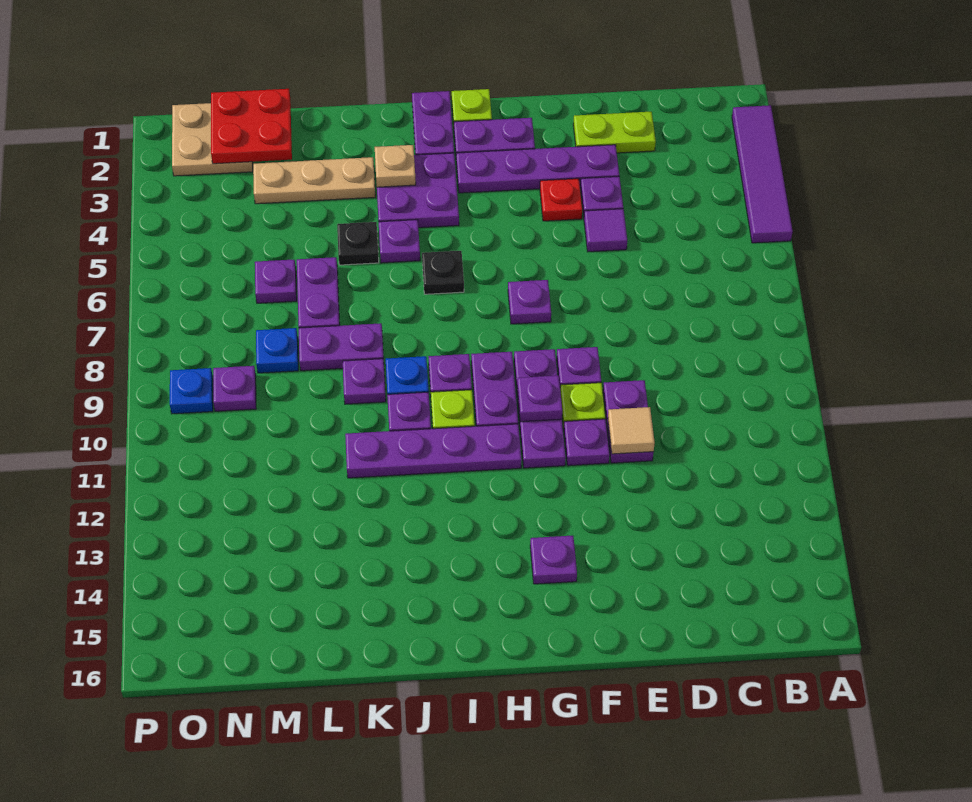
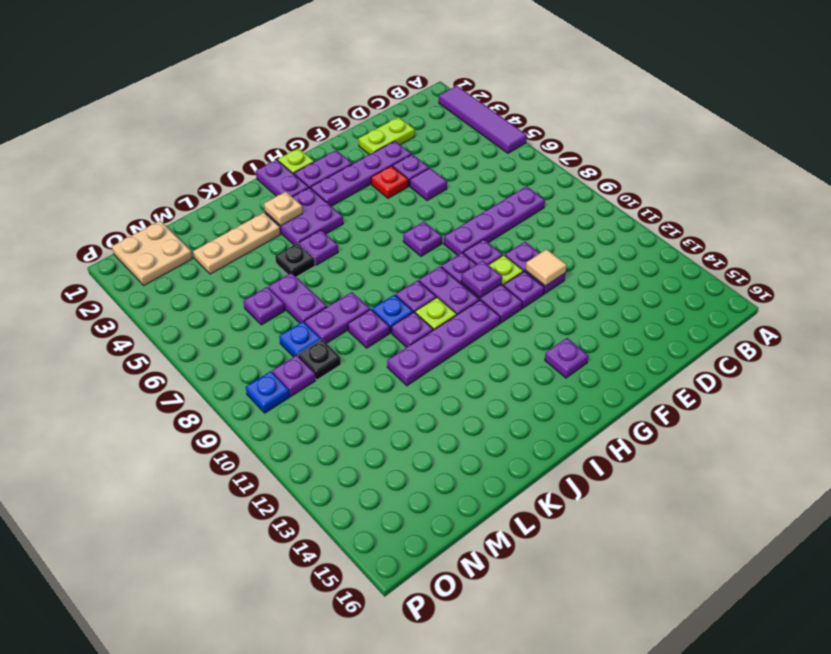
none -> purple plate C8:F8 level 1
black plate I6 level 1 -> black plate M9 level 1
red plate M1:N2 level 2 -> none

